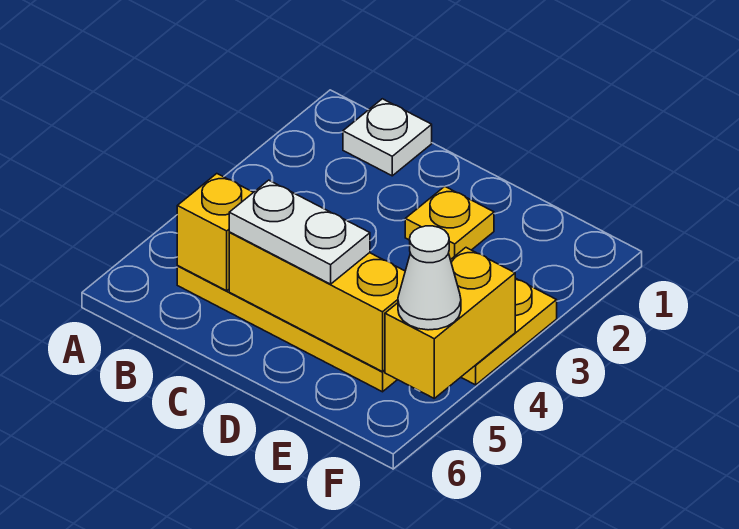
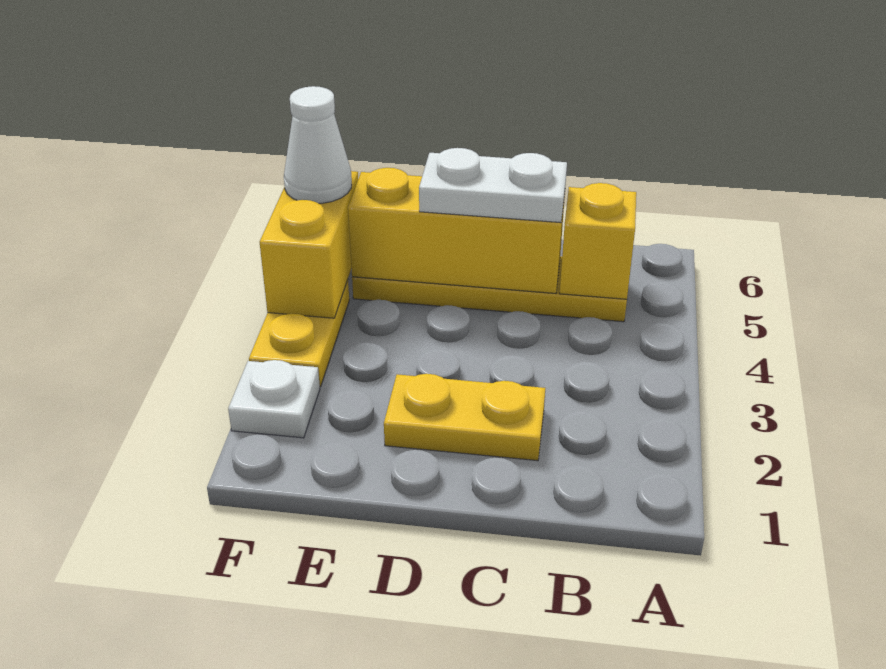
white plate B1 level 1 -> white plate F2 level 1
yellow plate D2 level 1 -> yellow plate C2:D2 level 1

